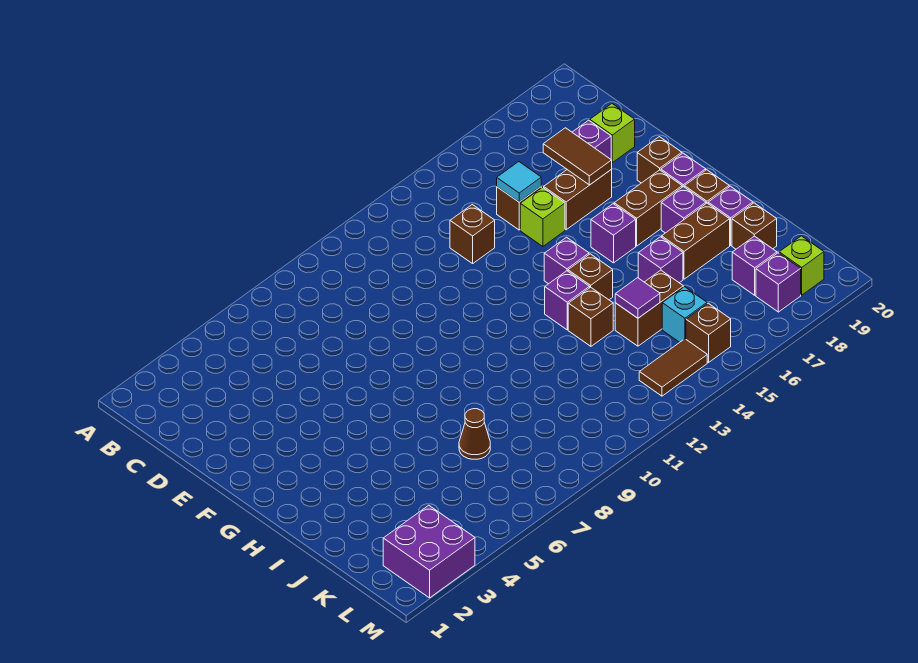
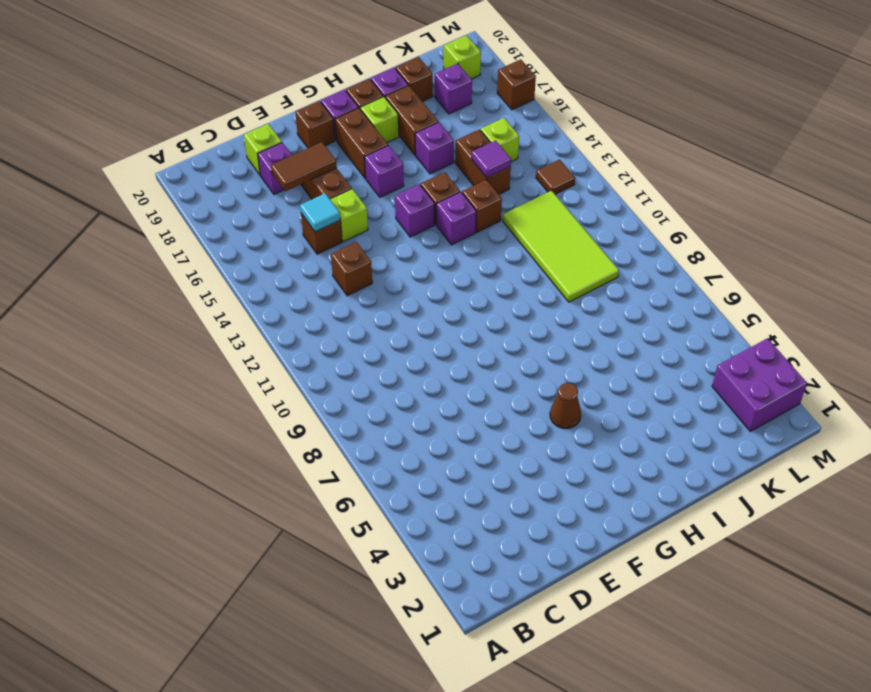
purple brick H18 level 1 -> lime brick H18 level 1
brown cone J7 level 1 -> brown cone G5 level 1
none -> lime tile J9:K12 level 1
cyan brick K15 level 1 -> lime brick K15 level 1
brown tile L13:L14 level 1 -> brown tile L13 level 1
brown brick L15 level 1 -> brown brick M17 level 1
purple brick L18 level 1 -> none

